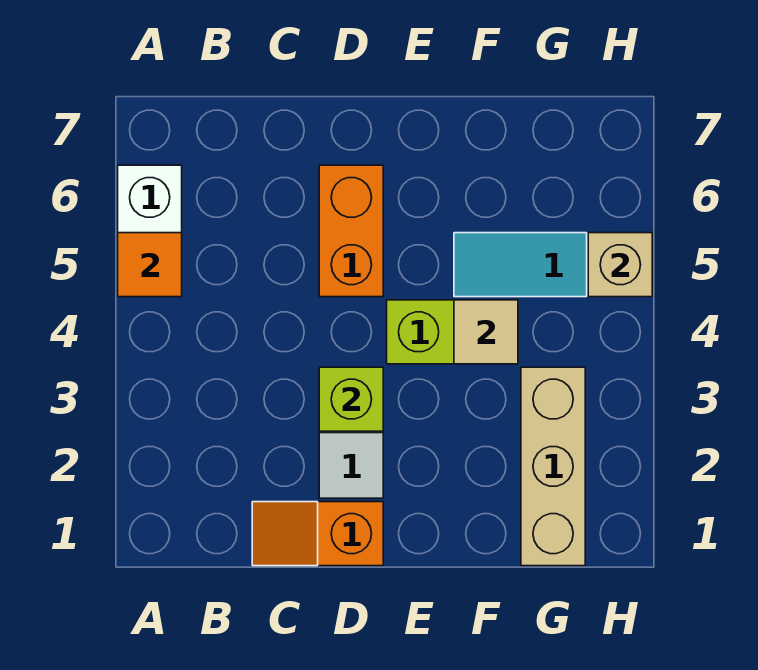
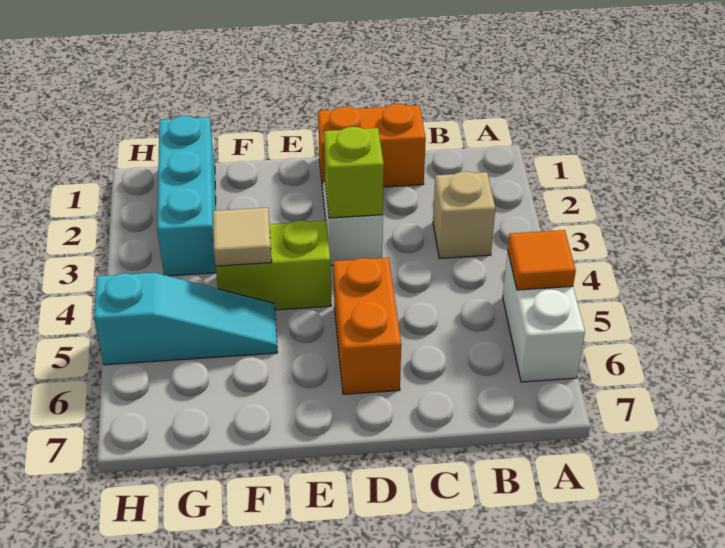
orange slope C1:D1 level 1 top D -> orange brick C1:D1 level 1
tan brick G1:G3 level 1 -> cyan brick G1:G3 level 1
tan brick H5 level 2 -> tan brick B3 level 1

